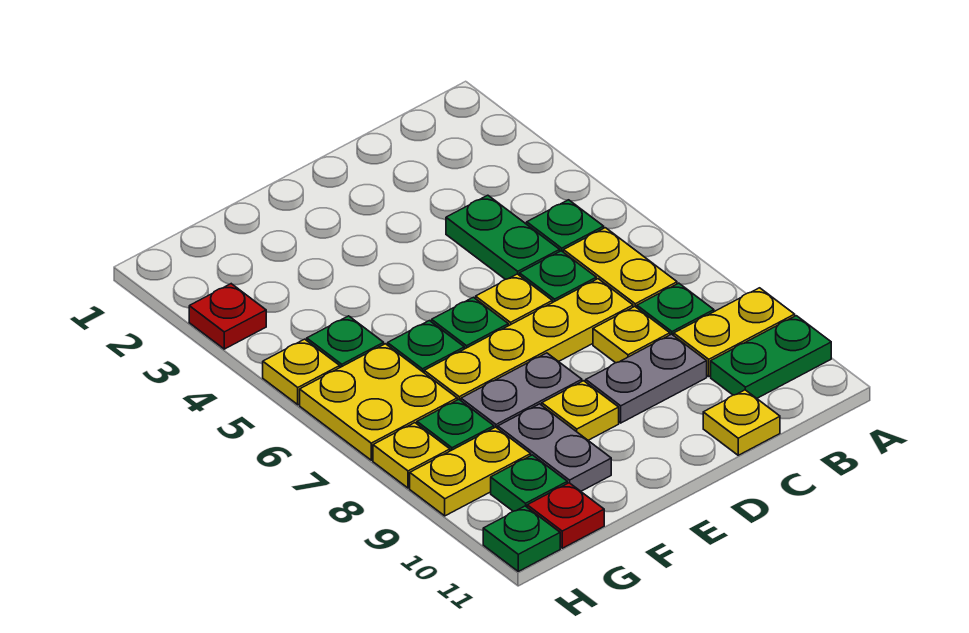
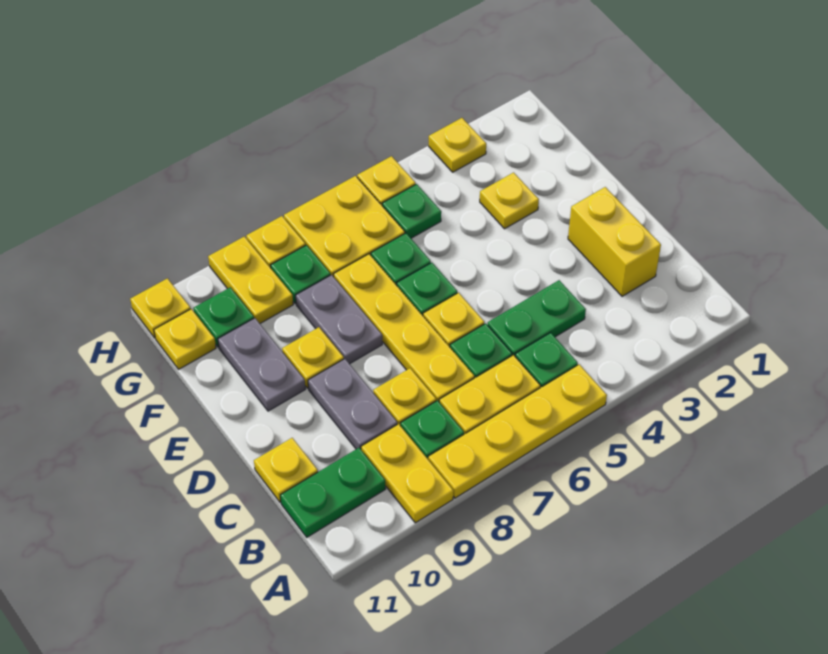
none -> yellow plate A5:A8 level 1
green plate A10:B10 level 1 -> green plate B10:B11 level 1
none -> yellow brick C2:D2 level 1
none -> yellow plate F3 level 1
grey plate F9:F10 level 1 -> grey plate E10:F10 level 1
red plate G11 level 1 -> yellow plate G11 level 1
red plate H3 level 1 -> yellow plate H3 level 1
green plate H11 level 1 -> yellow plate H11 level 1

